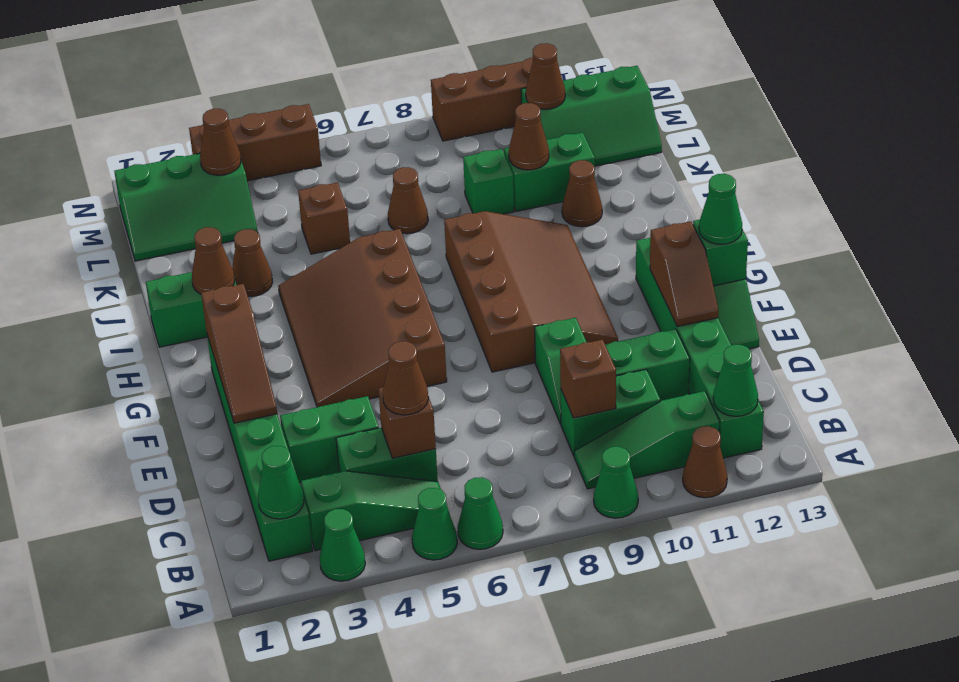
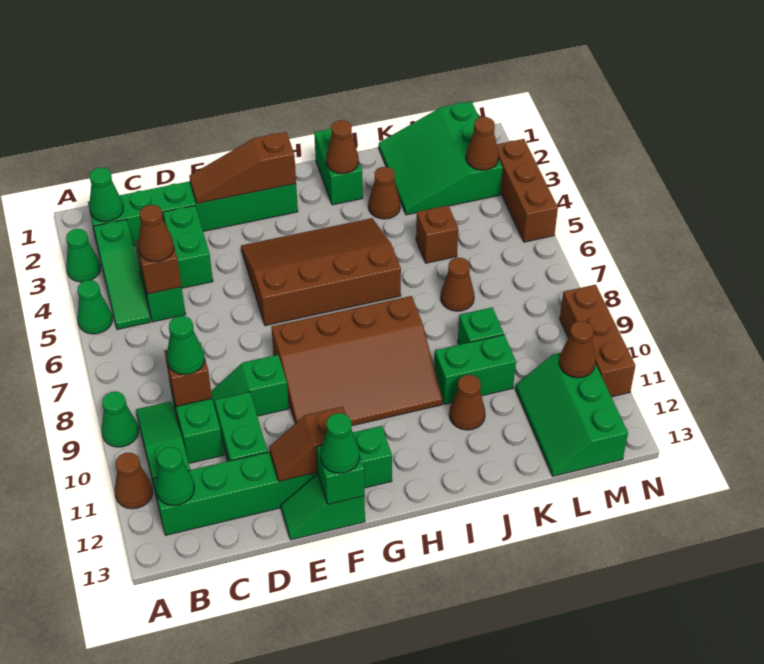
green cone A6 level 1 -> green cone C9 level 3
green brick K10:K11 level 1 -> green brick J10:K10 level 1
brown cone K10 level 2 -> none
green slope L1:M3 level 1 top M -> green slope K1:M3 level 1 top M

